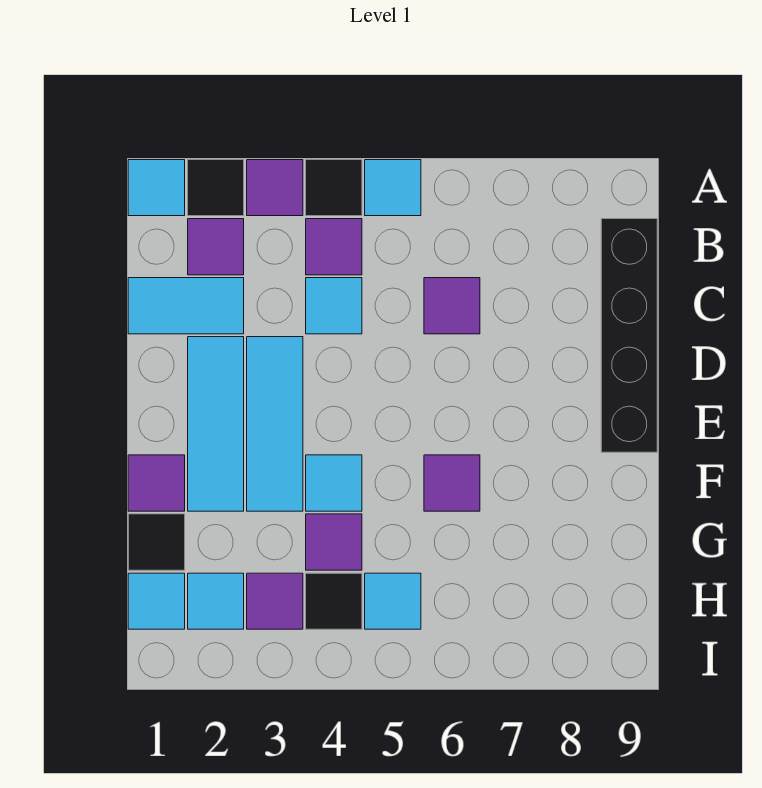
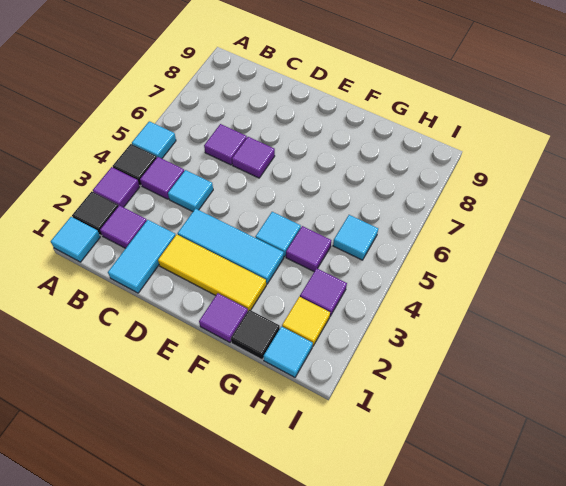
black brick B9:E9 level 1 -> none
cyan tile D2:F2 level 1 -> yellow tile D2:F2 level 1
purple tile F6 level 1 -> purple tile D6 level 1
cyan tile H2 level 1 -> yellow tile H2 level 1
black tile H4 level 1 -> none

